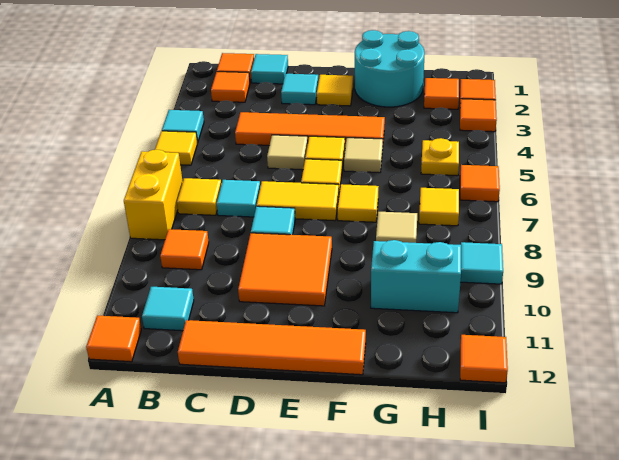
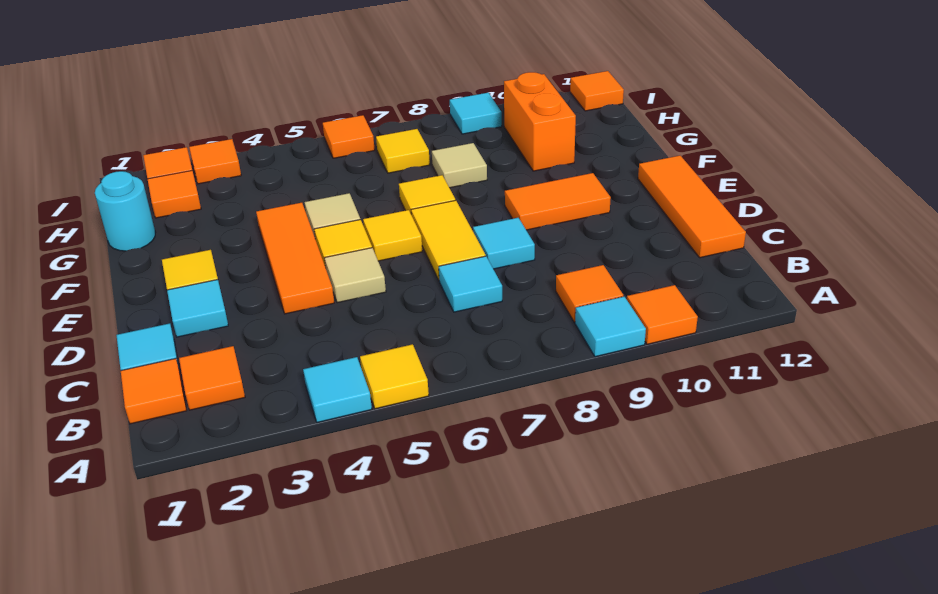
yellow brick A7:A8 level 1 -> none
orange tile A12 level 1 -> orange tile A10 level 1
yellow tile B7 level 1 -> none
cyan tile B11 level 1 -> cyan tile A9 level 1
orange tile C4:F4 level 1 -> orange tile D4:F4 level 1
orange tile C12:F12 level 1 -> orange tile C12:E12 level 1
orange tile D9:E10 level 1 -> orange tile E9:E10 level 1
cyan round brick F1:G2 level 1 -> cyan round brick G1 level 1
cyan brick G10:H10 level 1 -> orange brick G10:H10 level 1
yellow plate H5 level 1 -> none

